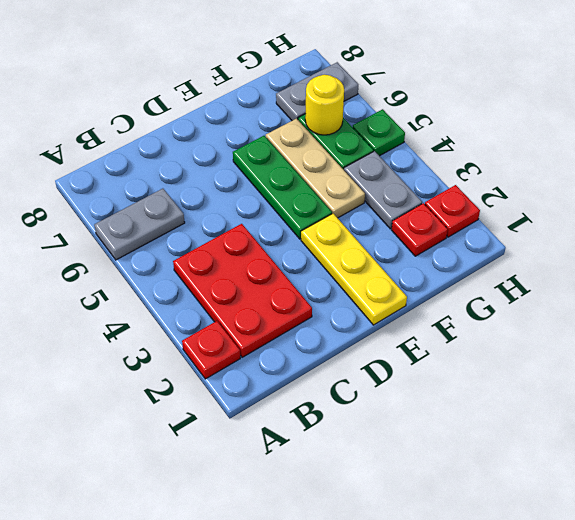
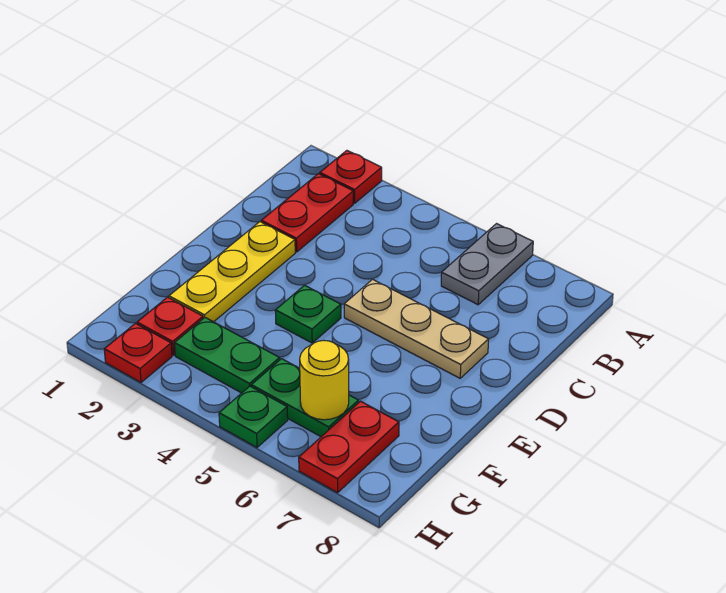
red plate B2:C4 level 1 -> red plate B2:C2 level 1
yellow plate E1:E3 level 1 -> yellow plate D2:F2 level 1
green plate E4:E6 level 1 -> green plate E4 level 1
tan plate F4:F6 level 1 -> tan plate D5:D7 level 1
grey plate G3:G4 level 1 -> green plate G3:G4 level 1
grey plate G7:H7 level 1 -> red plate G7:H7 level 1

